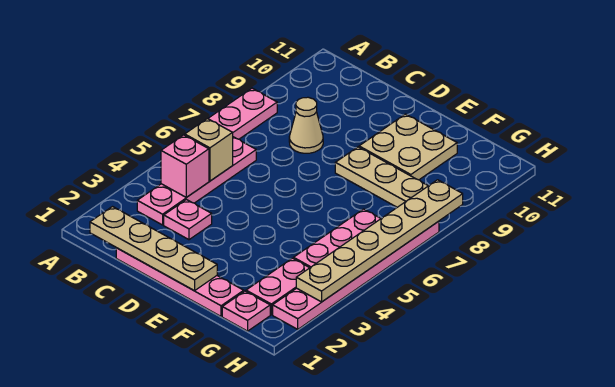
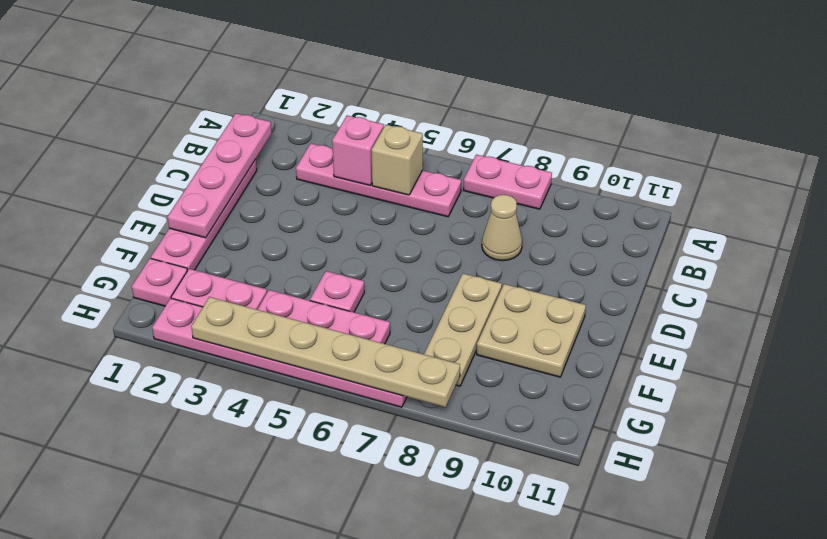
tan plate B1:E1 level 2 -> pink plate B1:E1 level 2
pink plate C3 level 1 -> pink plate F5 level 1

